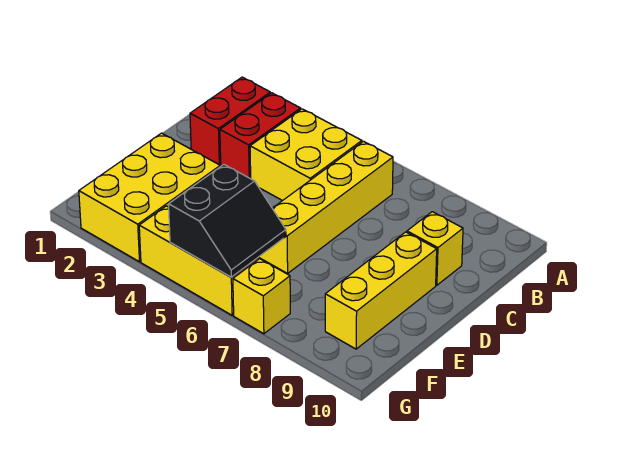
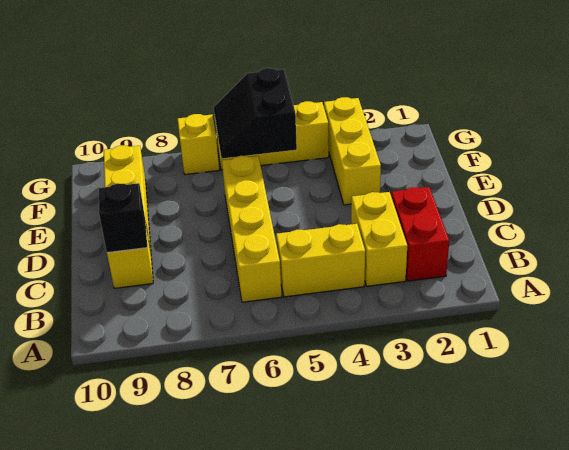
red brick B3:C3 level 1 -> yellow brick B3:C3 level 1
yellow brick B4:C5 level 1 -> yellow brick B4:B5 level 1
none -> black brick C9 level 2
yellow brick E2:G3 level 1 -> yellow brick E3:G3 level 1

